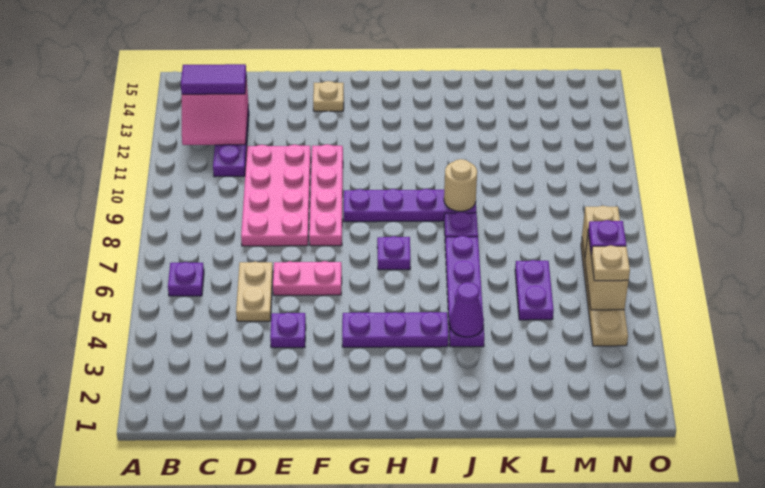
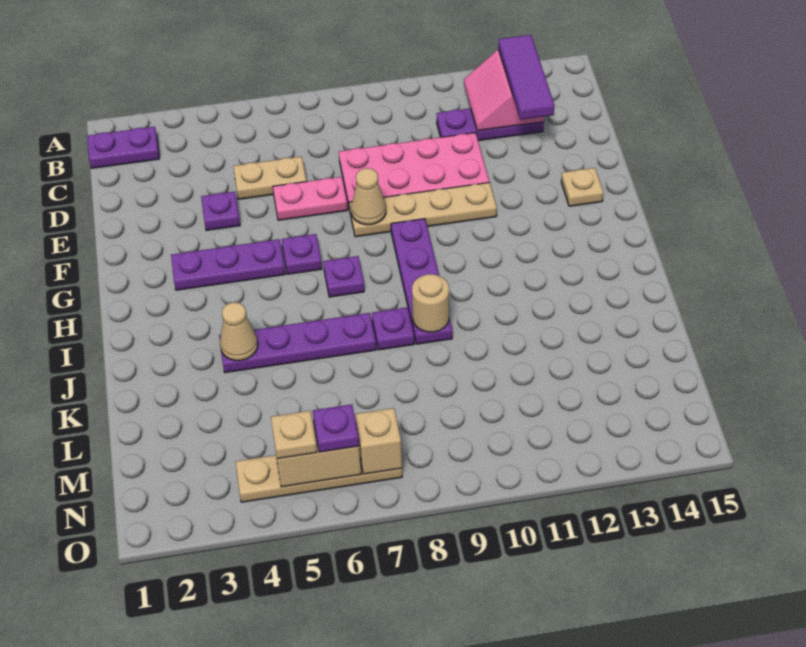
purple plate B6 level 1 -> purple plate G6 level 1
purple tile B13:C13 level 3 -> purple tile B13:D13 level 3
pink plate E6:F6 level 1 -> pink plate E6:E7 level 1
pink plate F8:F11 level 1 -> tan plate F8:F11 level 1
none -> tan cone F8 level 2
purple plate G4:I4 level 1 -> purple plate G3:G5 level 1
purple cone J4 level 2 -> tan cone J4 level 2
purple plate L5:L6 level 1 -> purple plate B1:B2 level 1

